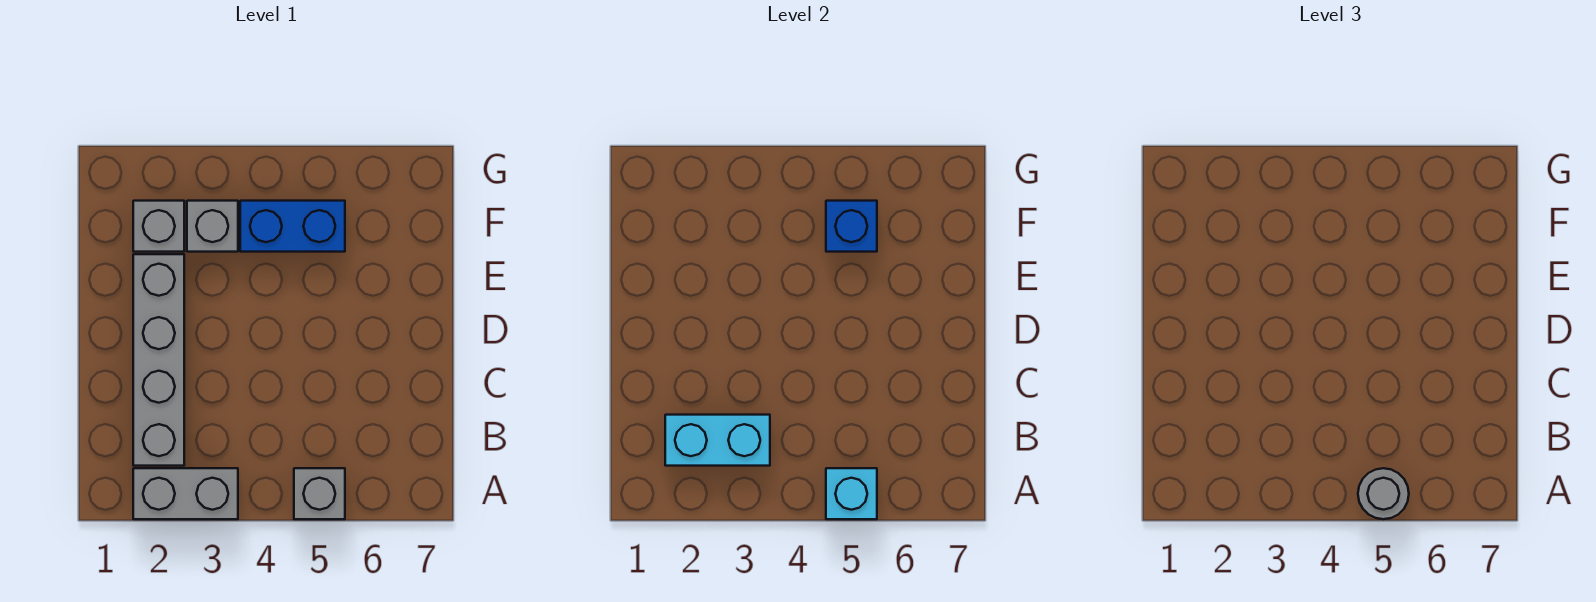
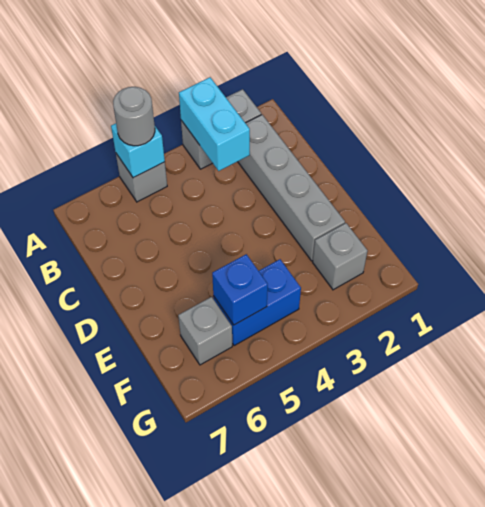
cyan brick B2:B3 level 2 -> cyan brick A3:B3 level 2
grey brick F3 level 1 -> grey brick F6 level 1

